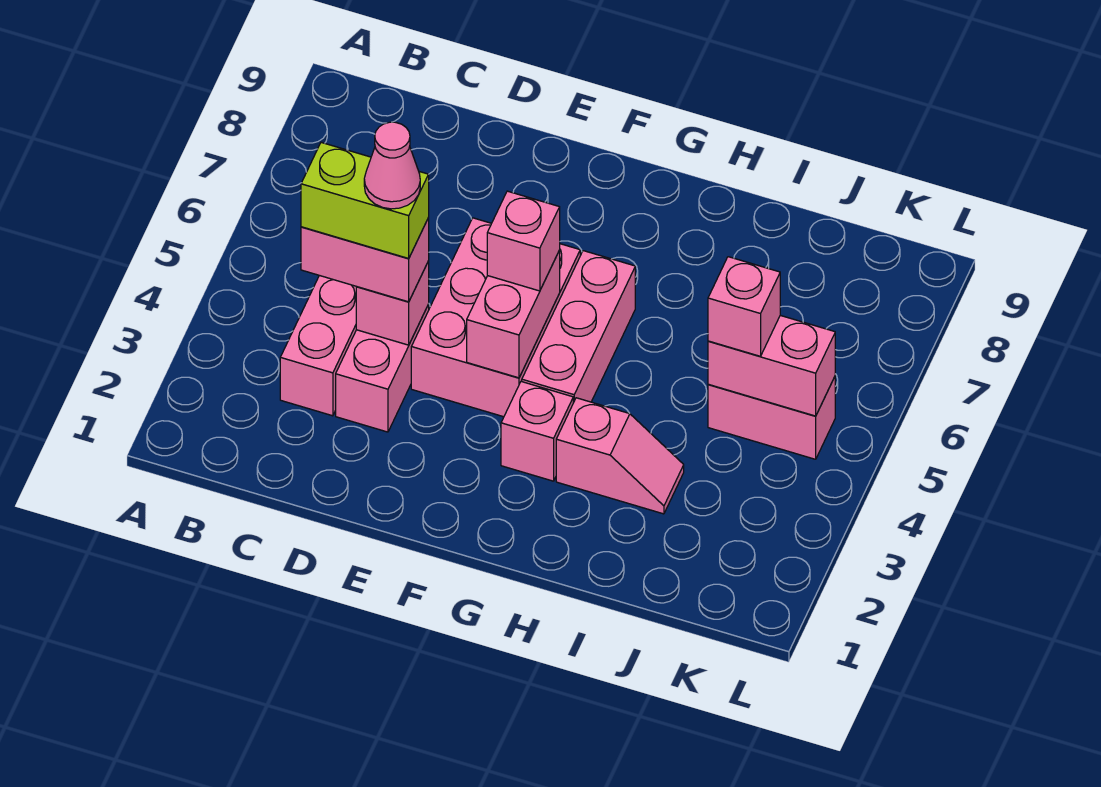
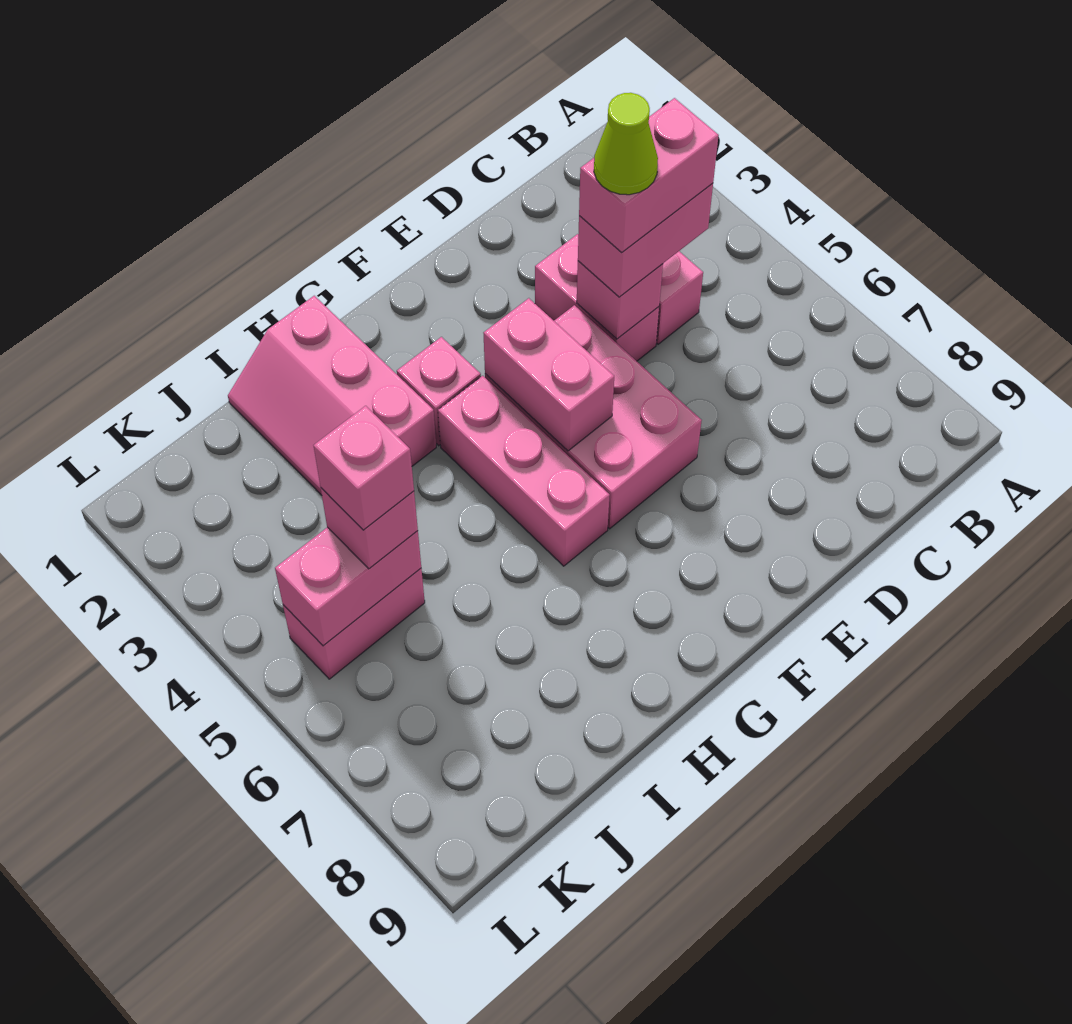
lime brick C4:D4 level 4 -> pink brick C4:D4 level 4
pink cone D4 level 5 -> lime cone D4 level 5
pink brick F5 level 3 -> pink brick J5 level 4
pink slope H3:I3 level 1 top H -> pink slope H1:I3 level 1 top H

